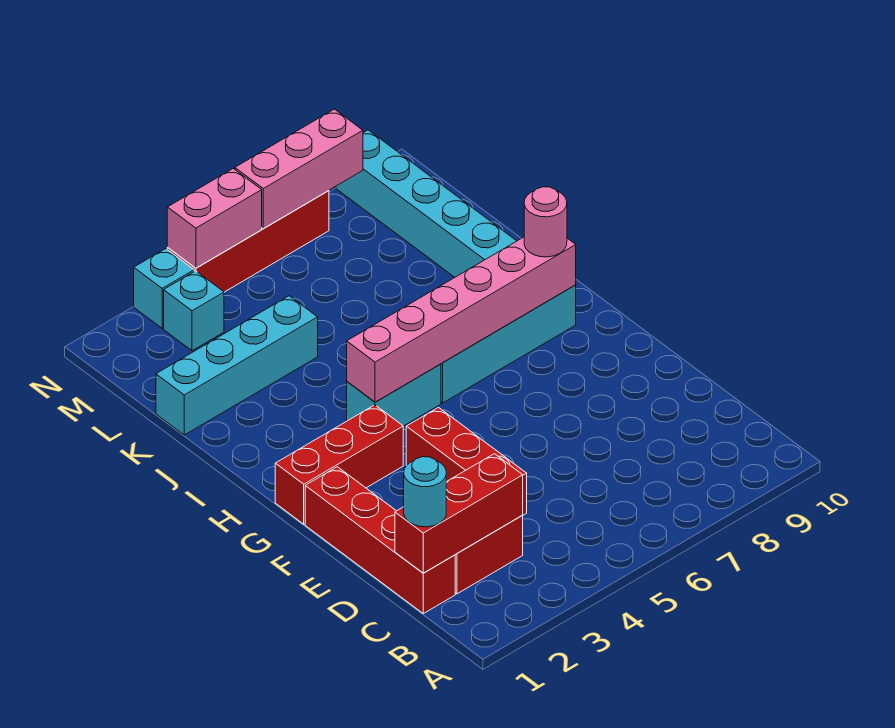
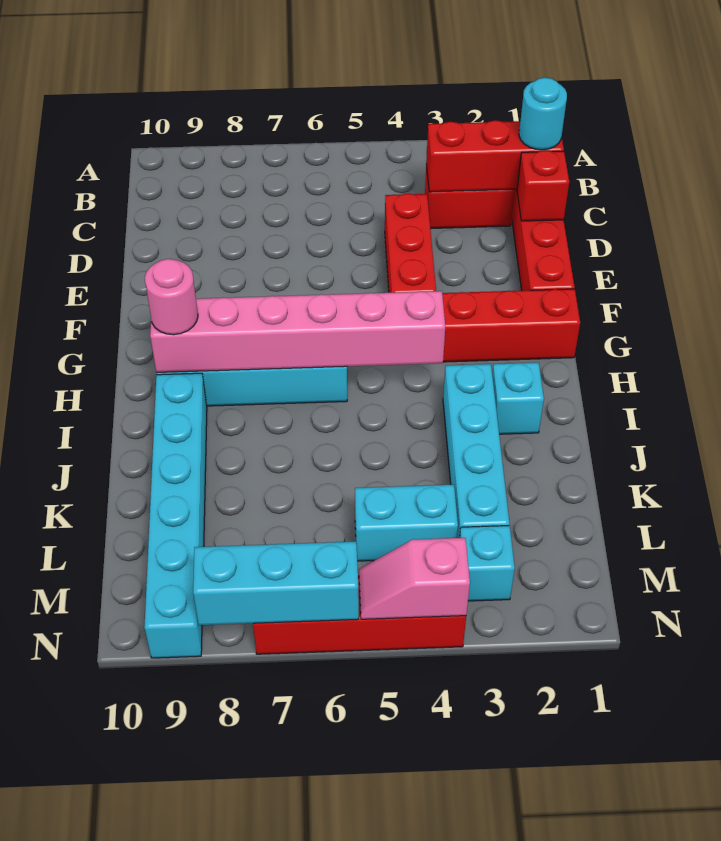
none -> red brick D1 level 2
cyan brick H4:H5 level 1 -> cyan brick L4:L5 level 1
cyan brick K1:K4 level 1 -> cyan brick I3:L3 level 1
cyan brick N3 level 1 -> cyan brick I2 level 1
pink brick N4:N5 level 2 -> pink slope N4:N5 level 2 top 4
pink brick N6:N8 level 2 -> cyan brick N6:N8 level 2

